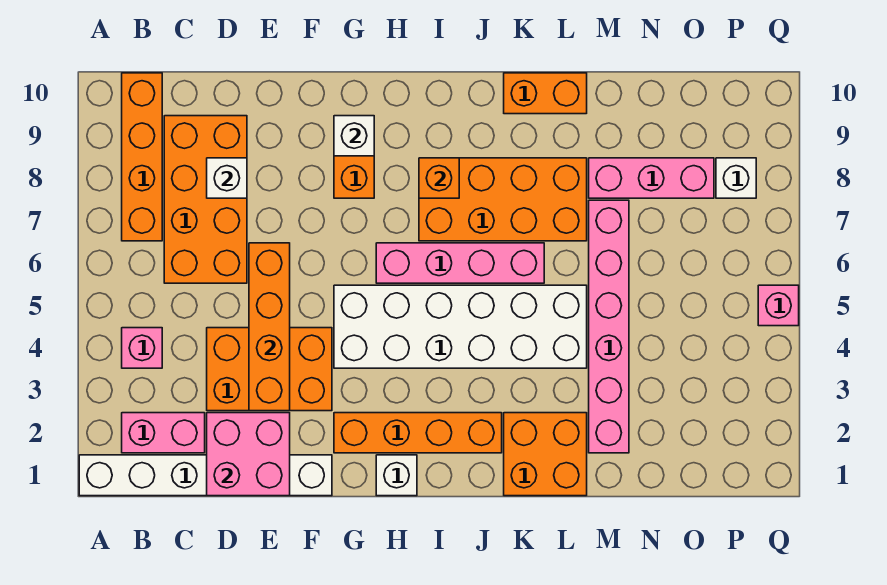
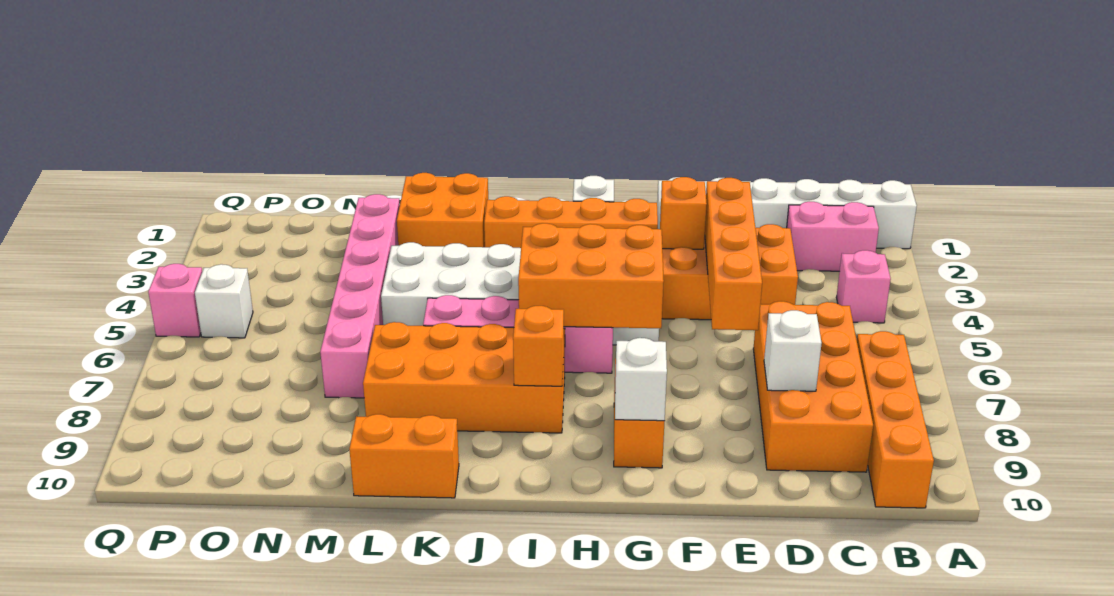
pink brick D1:E2 level 2 -> none
none -> orange brick F3 level 2
none -> orange brick G5:I6 level 2
pink brick M8:O8 level 1 -> none
white brick P8 level 1 -> white brick P5 level 1

